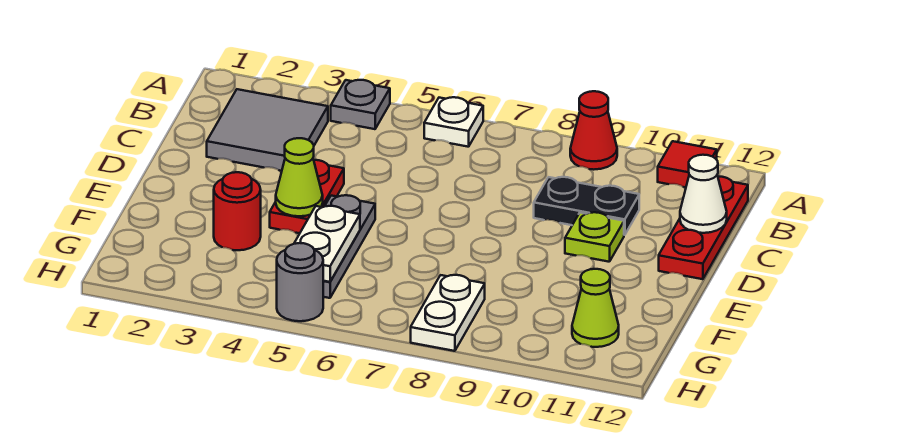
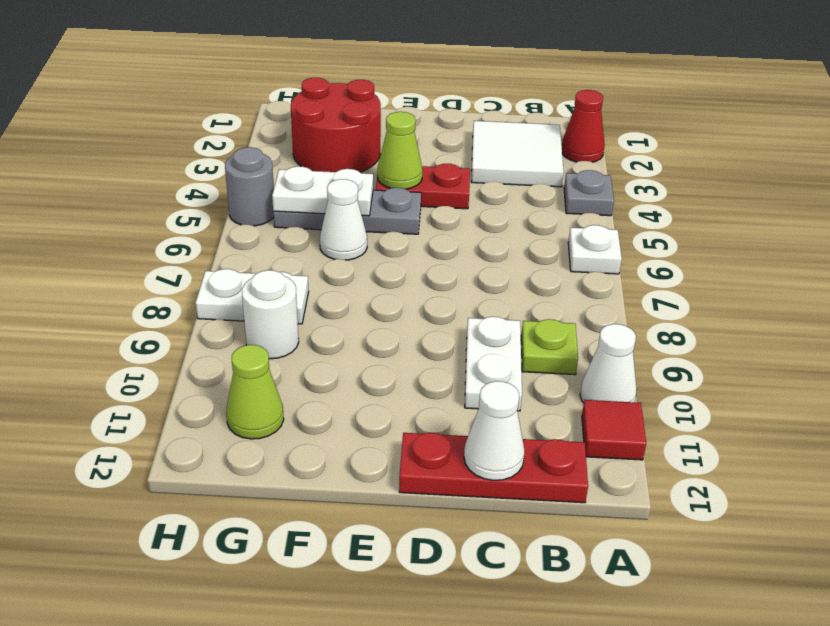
red cone A9 level 1 -> red cone A2 level 1
none -> white cone A10 level 1
grey tile B2:C3 level 1 -> white tile B2:C3 level 1
black plate C9:C10 level 1 -> white plate C9:C10 level 1
lime plate D10 level 1 -> lime plate B9 level 1
red round brick F3 level 1 -> red round brick F2:G3 level 1
none -> white cone F6 level 1
none -> white round brick G9 level 1

